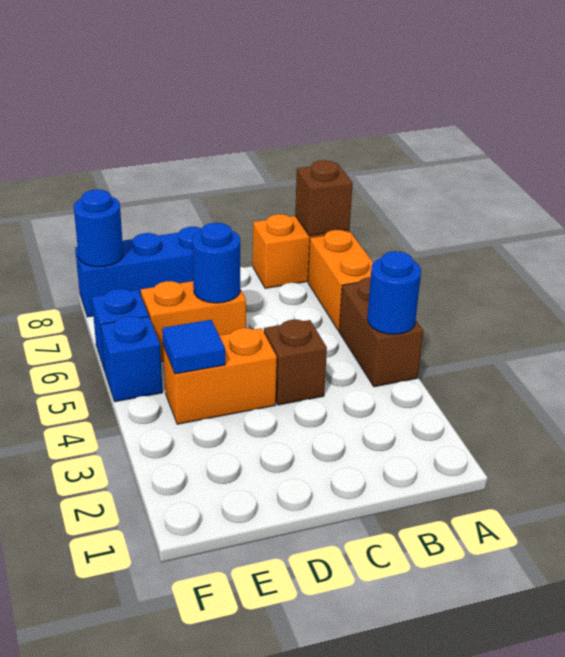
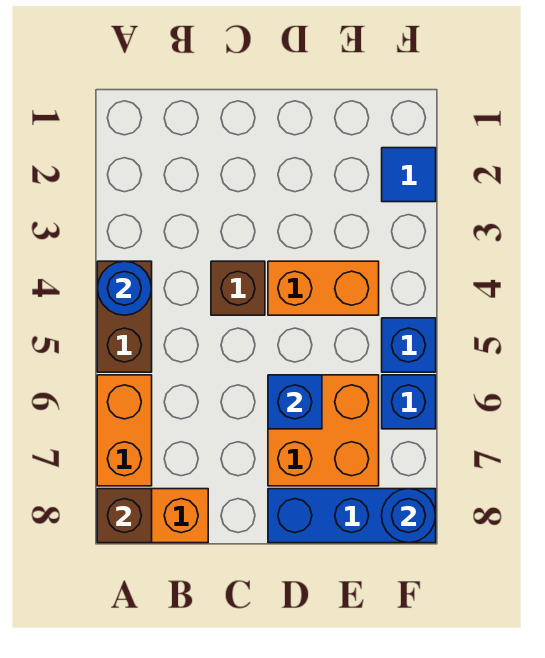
orange brick D6:E6 level 1 -> orange brick D6:E7 level 1
blue round brick D6 level 2 -> blue brick D6 level 2
blue tile E4 level 2 -> blue tile F2 level 1

